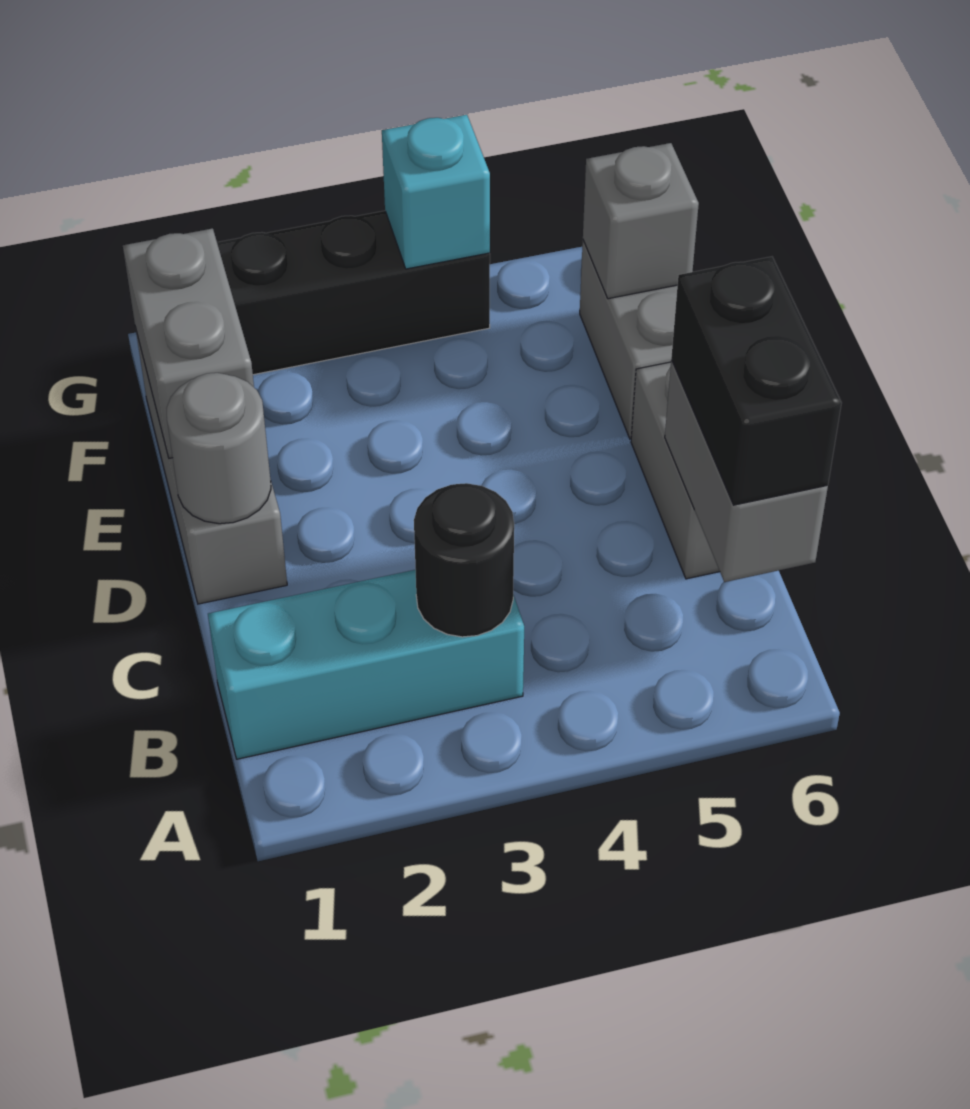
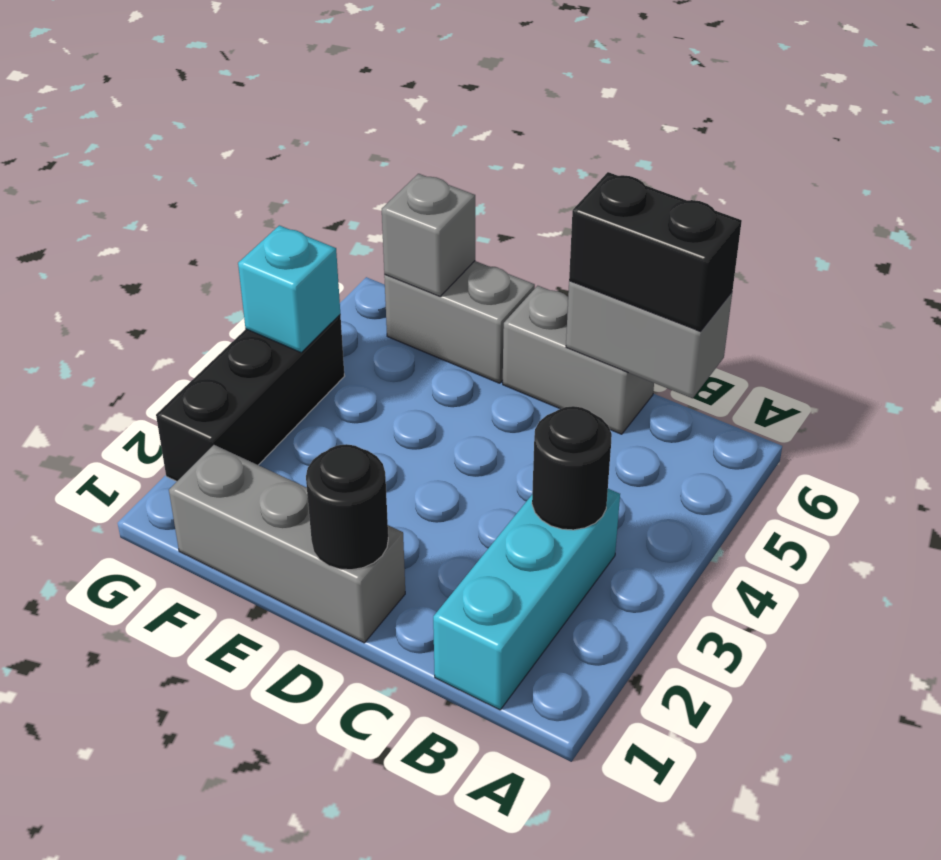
grey round brick D1 level 2 -> black round brick D1 level 2
grey brick E1:F1 level 2 -> none

